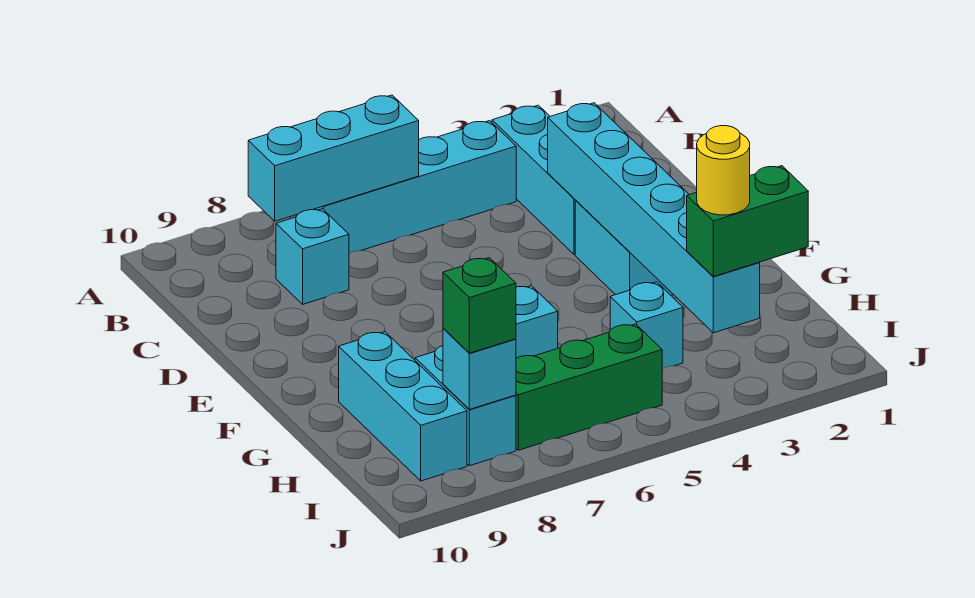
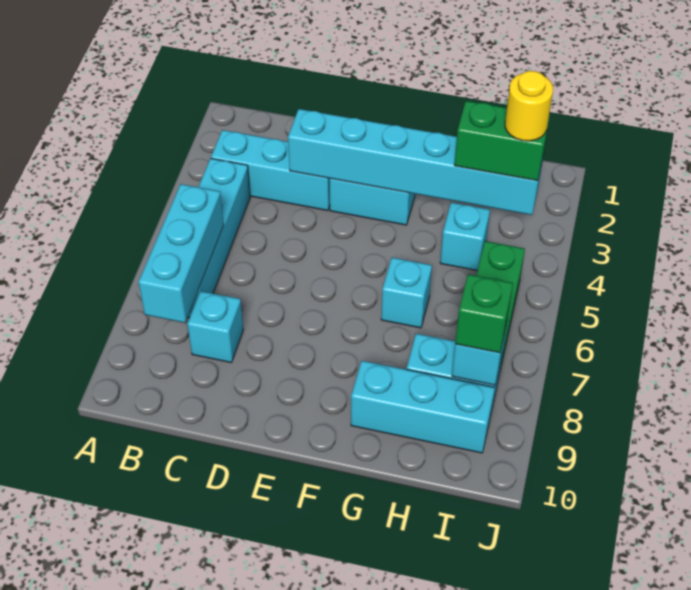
green brick I2:I3 level 3 -> green brick H3:I3 level 3

